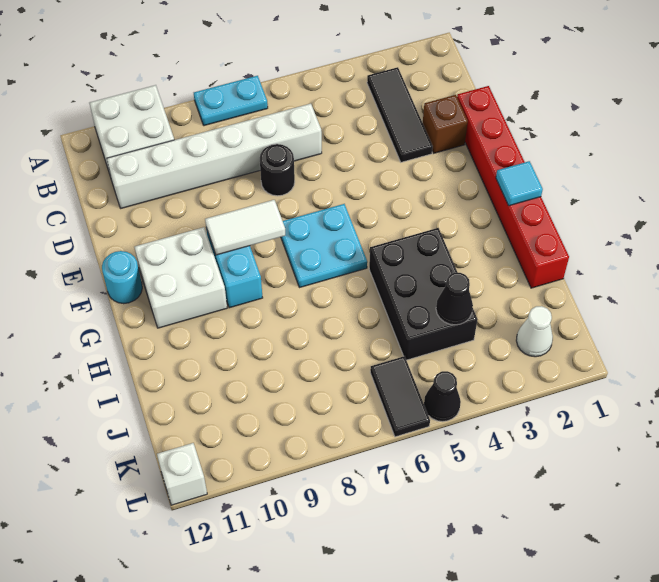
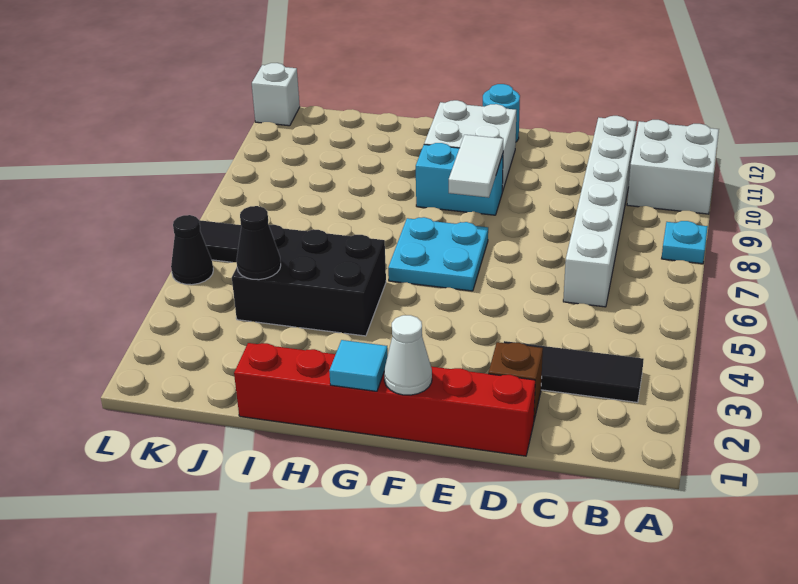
cyan plate A7:A8 level 1 -> cyan plate A8 level 1
black round brick D7 level 1 -> none
white cone K2 level 1 -> white cone F1 level 2

